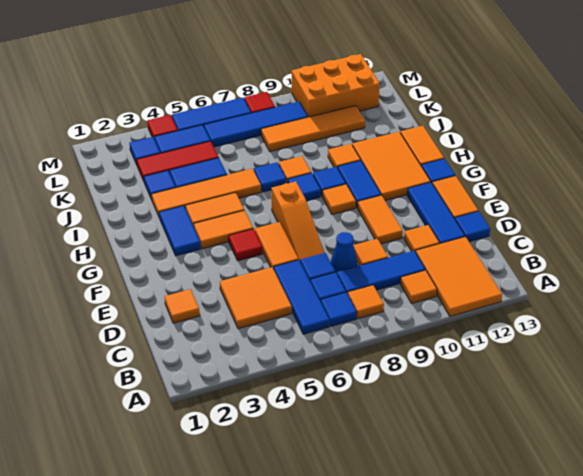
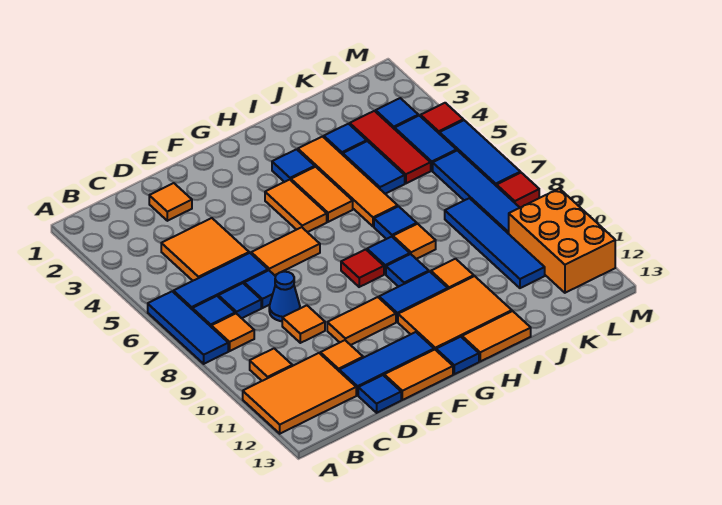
blue tile C8:C10 level 1 -> blue tile A6:A8 level 1
orange slope E7:G7 level 1 top G -> none
red tile F5 level 1 -> red tile G8 level 1
blue tile G3:H3 level 1 -> blue tile H3 level 1
orange tile G9 level 1 -> none
orange tile K8:K11 level 1 -> blue tile K8:K11 level 1

